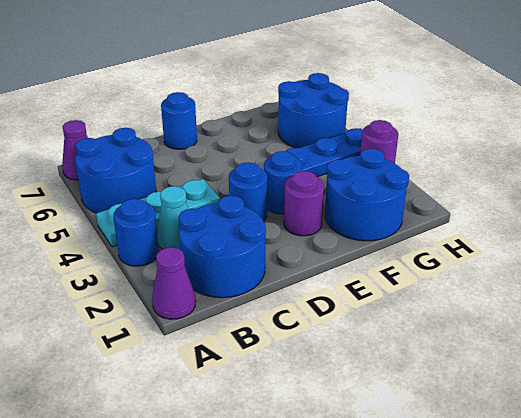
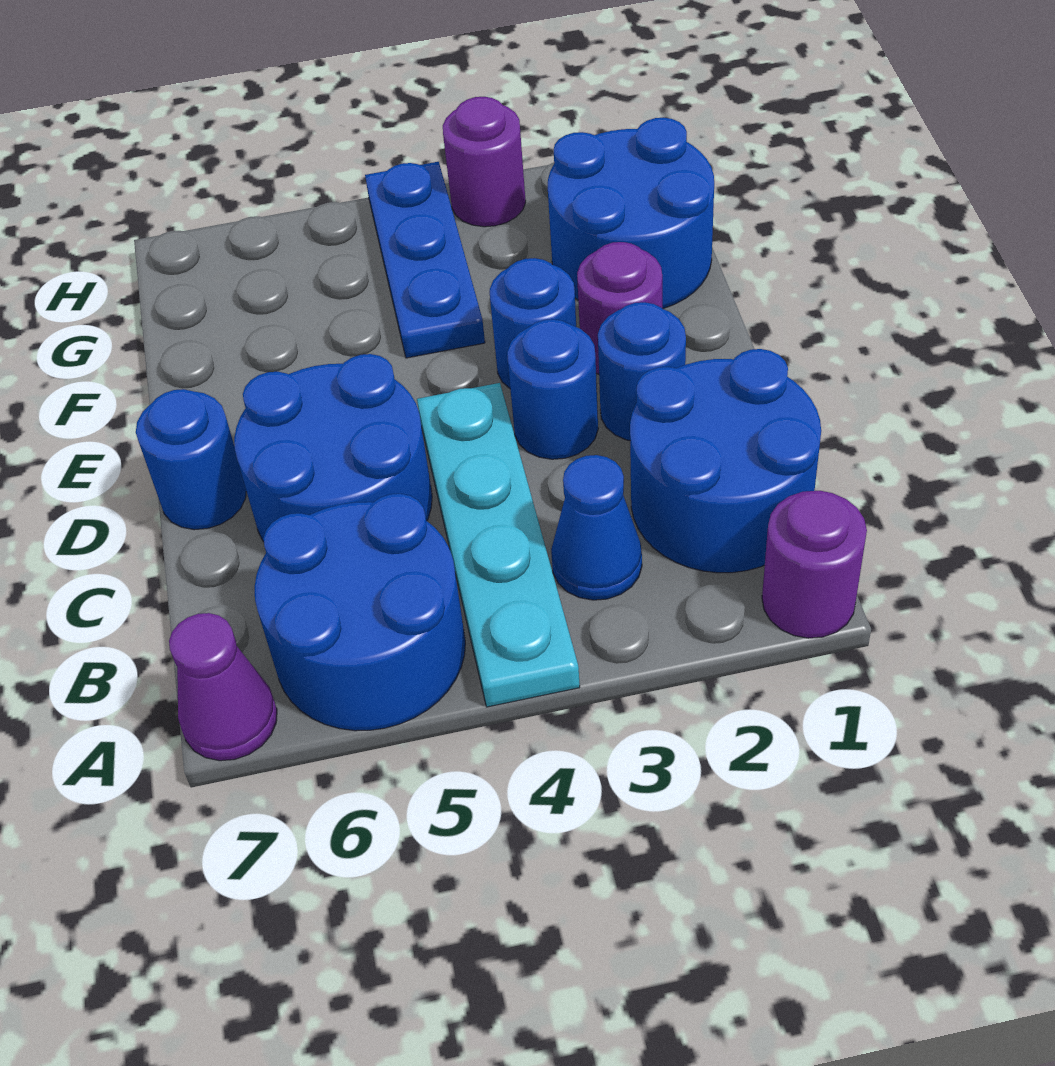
purple cone A1 level 1 -> purple round brick A1 level 1
blue round brick A3 level 1 -> blue round brick D2 level 1
cyan plate A4:C4 level 1 -> cyan plate A4:D4 level 1
cyan cone B3 level 1 -> blue cone B3 level 1
blue round brick G5:H6 level 1 -> blue round brick C5:D6 level 1

